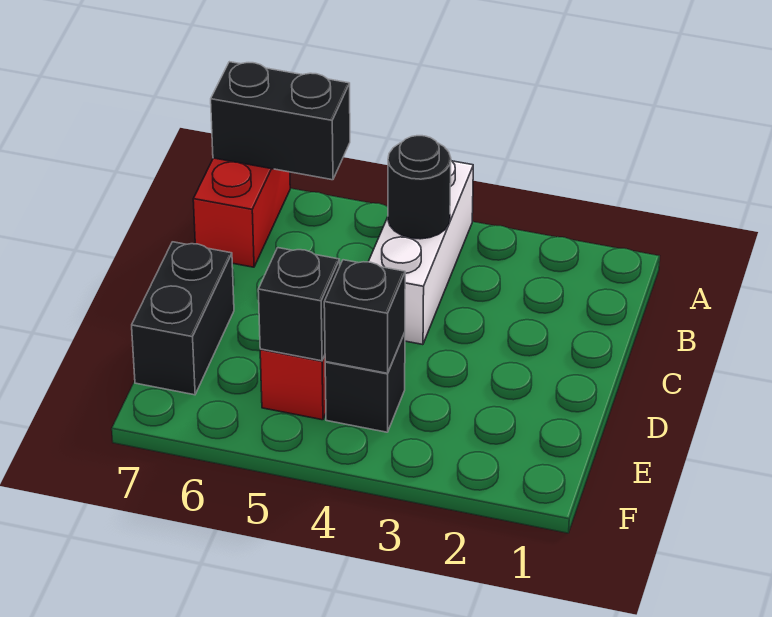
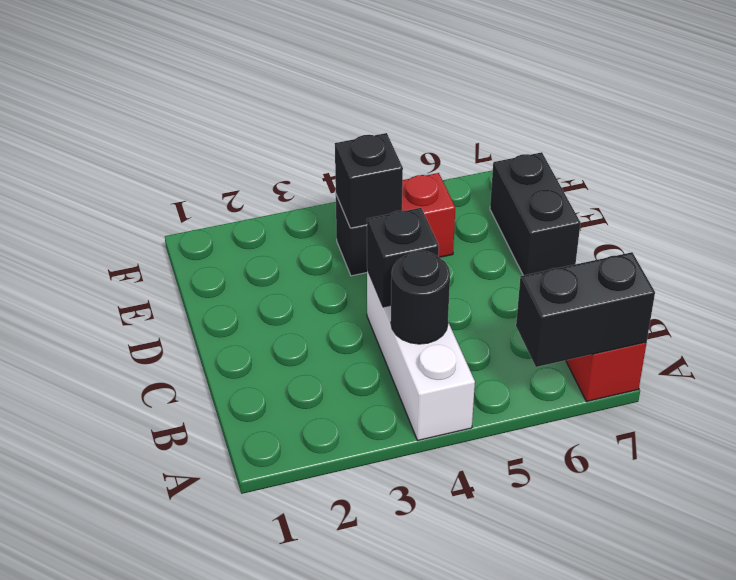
black brick E5 level 2 -> black brick C4 level 2

